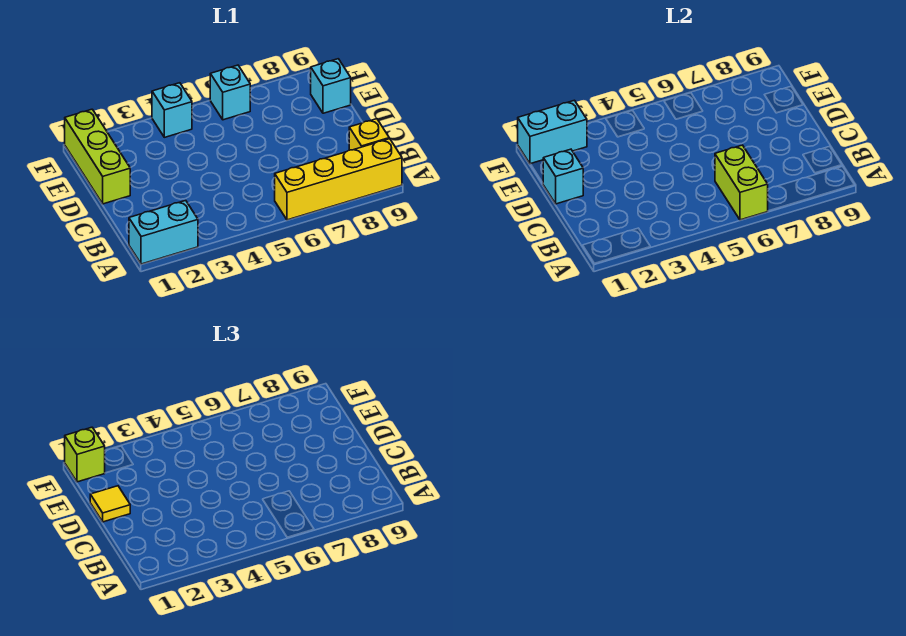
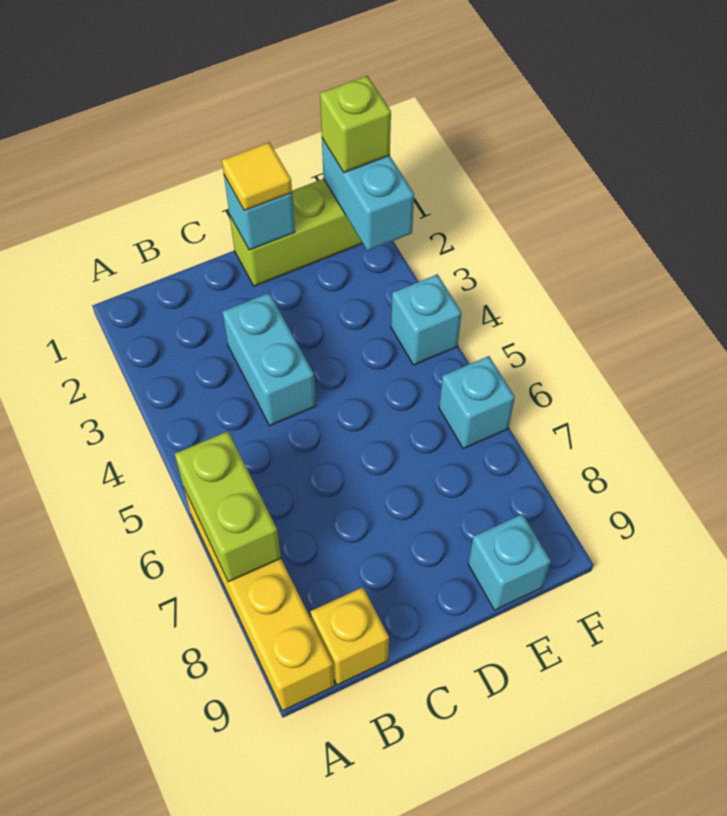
cyan brick A1:A2 level 1 -> cyan brick C3:C4 level 1
lime brick A6:B6 level 2 -> lime brick A6:A7 level 2

